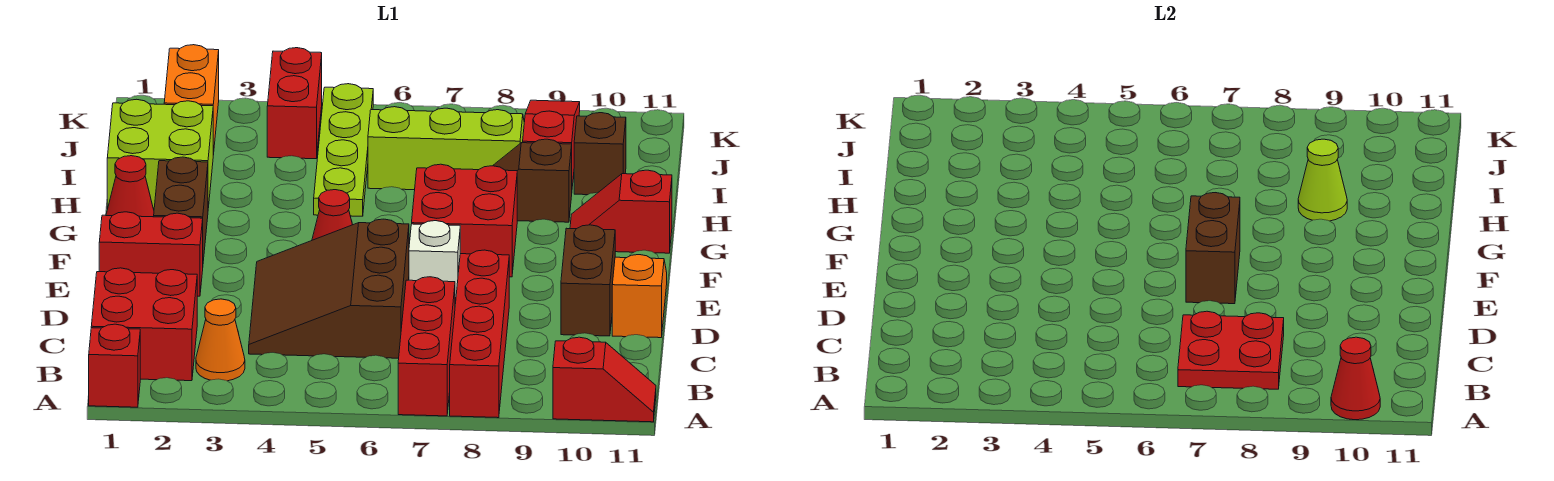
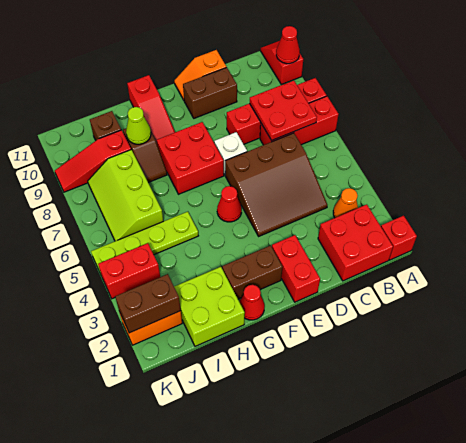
brown brick E7:F7 level 2 -> brown brick J2:K2 level 2
red slope G10:G11 level 1 top 11 -> red slope G9:G11 level 1 top 11

